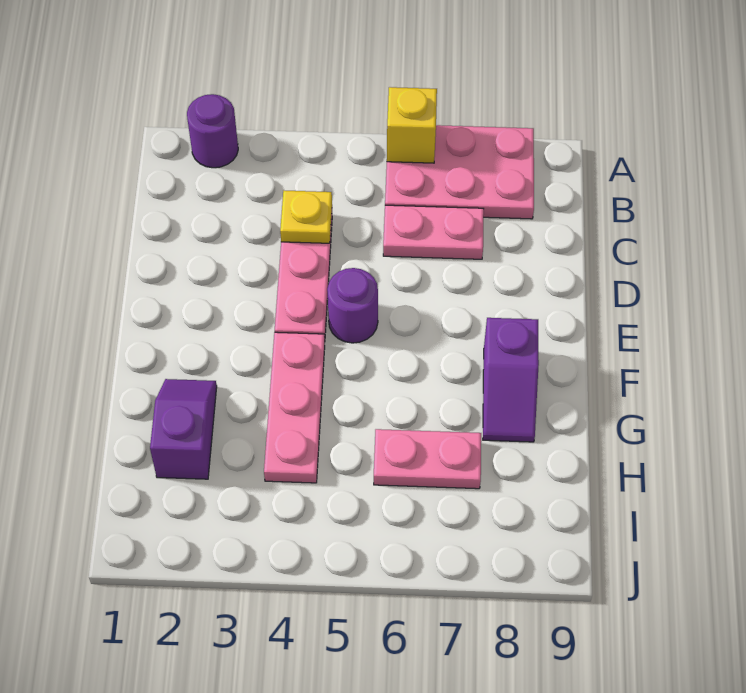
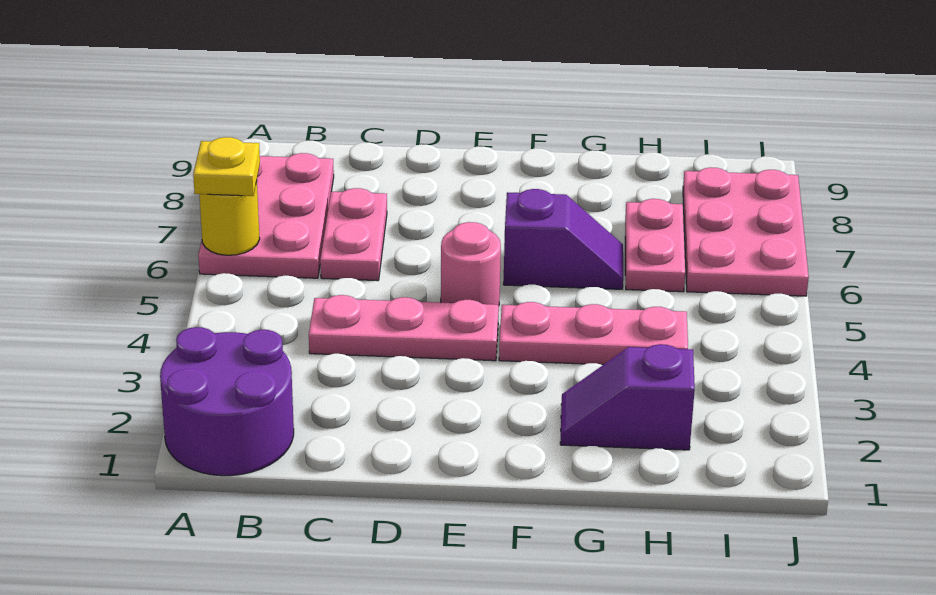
purple round brick A2 level 1 -> purple round brick A1:B2 level 1
yellow brick A6 level 2 -> yellow round brick A6 level 2
yellow plate C4 level 2 -> yellow plate A6 level 3
purple round brick E5 level 1 -> pink round brick E5 level 1
purple slope F8:G8 level 1 top F -> purple slope F6:G6 level 1 top F
none -> pink plate I6:J8 level 1

